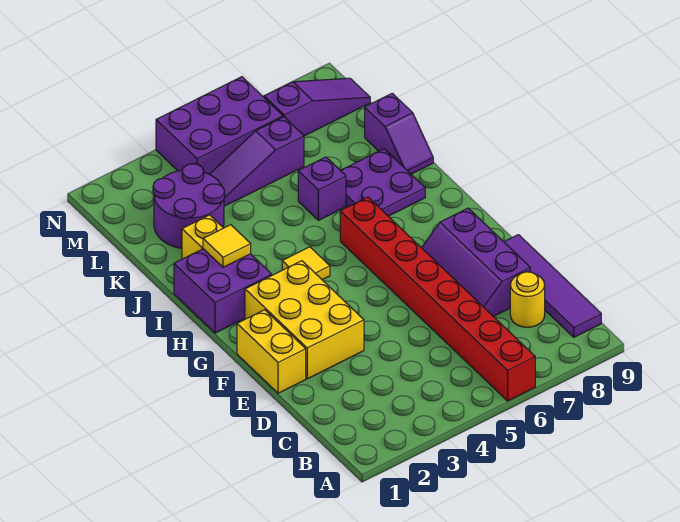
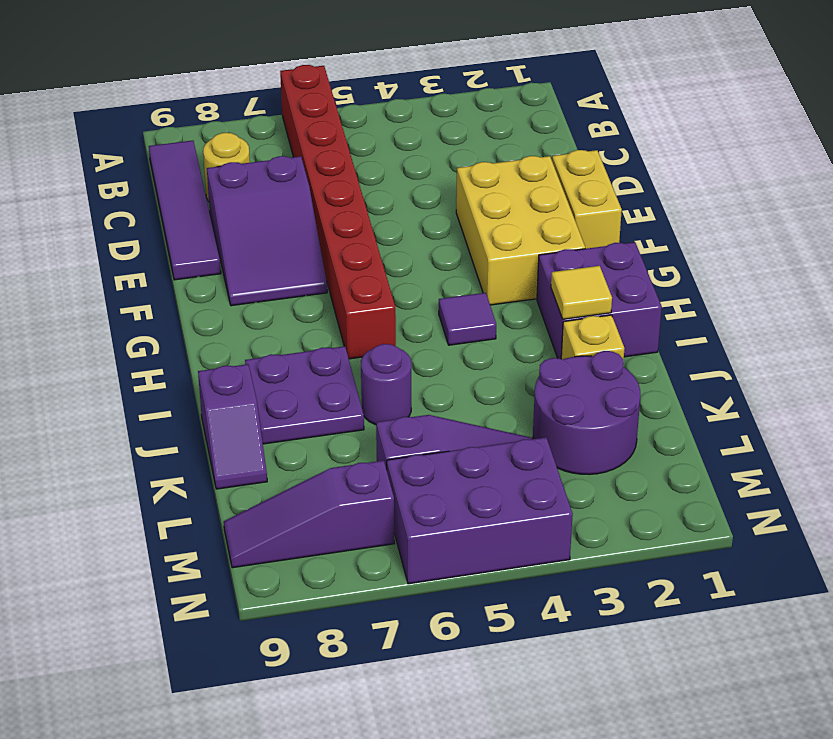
purple slope D7:F8 level 1 top 8 -> purple slope D7:F8 level 1 top D
yellow tile H4 level 1 -> purple tile H4 level 1
purple brick J6 level 1 -> purple round brick J6 level 1
purple slope J9:K9 level 1 top K -> purple slope J9:K9 level 1 top J

